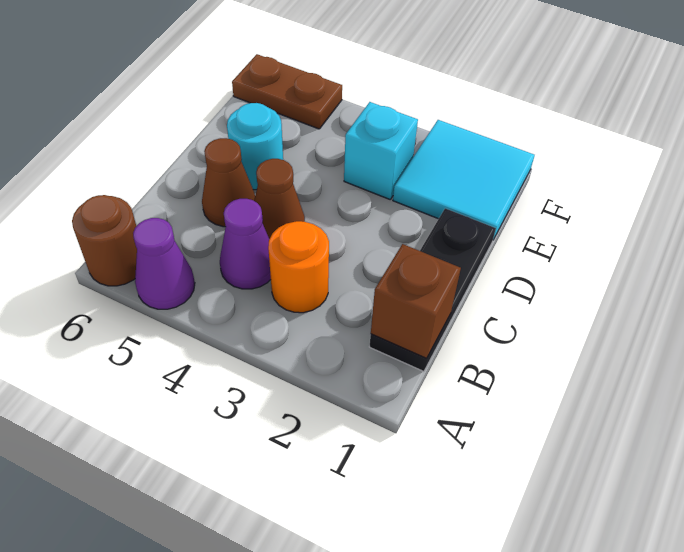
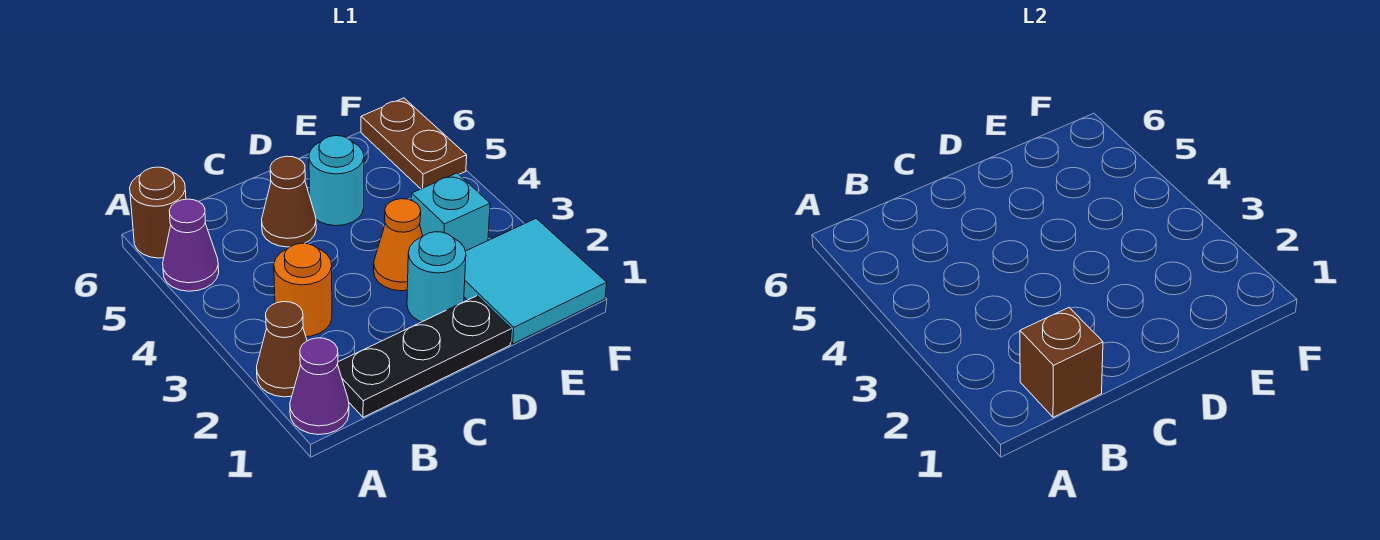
purple cone B4 level 1 -> purple cone A1 level 1
brown cone C4 level 1 -> brown cone A2 level 1
none -> cyan round brick D2 level 1
none -> orange cone D3 level 1

